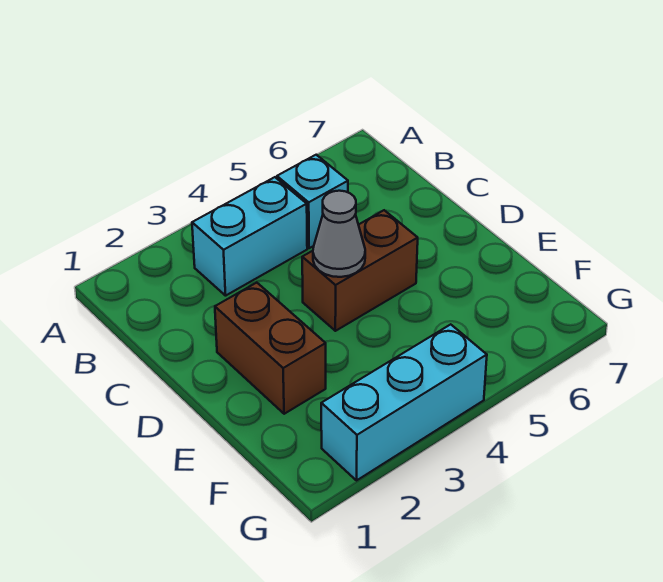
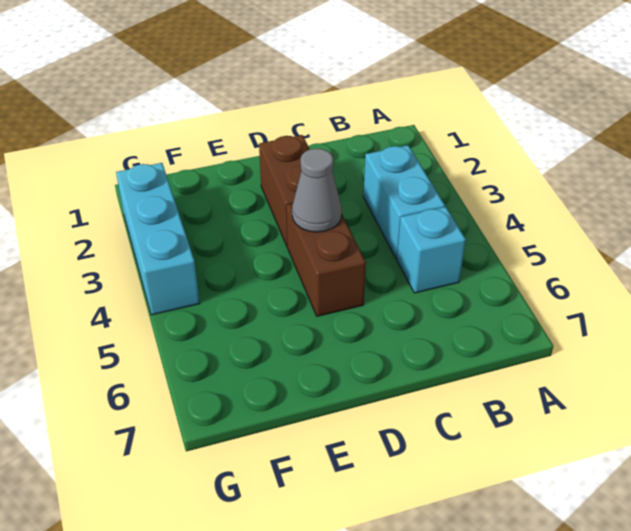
brown brick D2:E2 level 1 -> brown brick D2:D3 level 1

